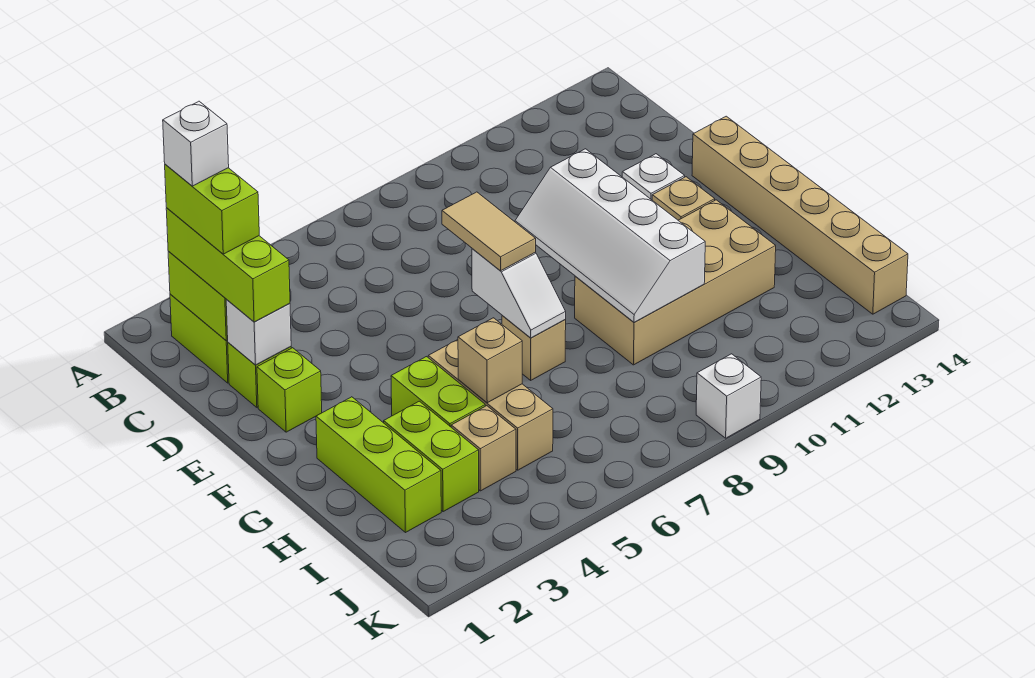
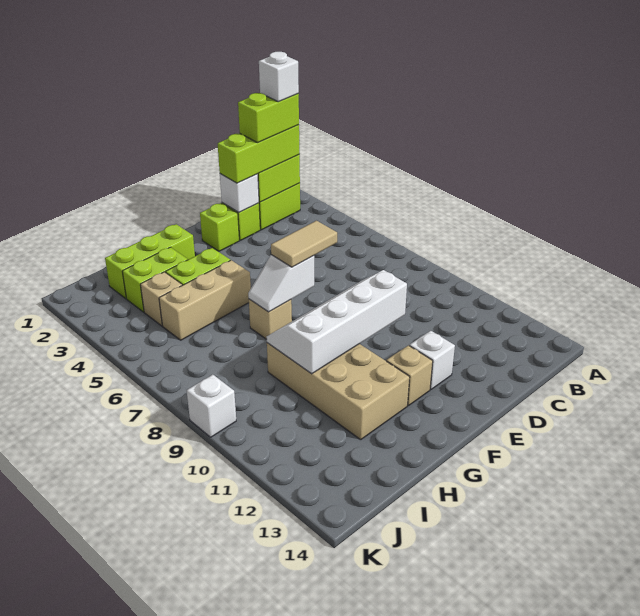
tan brick E14:J14 level 1 -> none
tan brick H5 level 2 -> none

